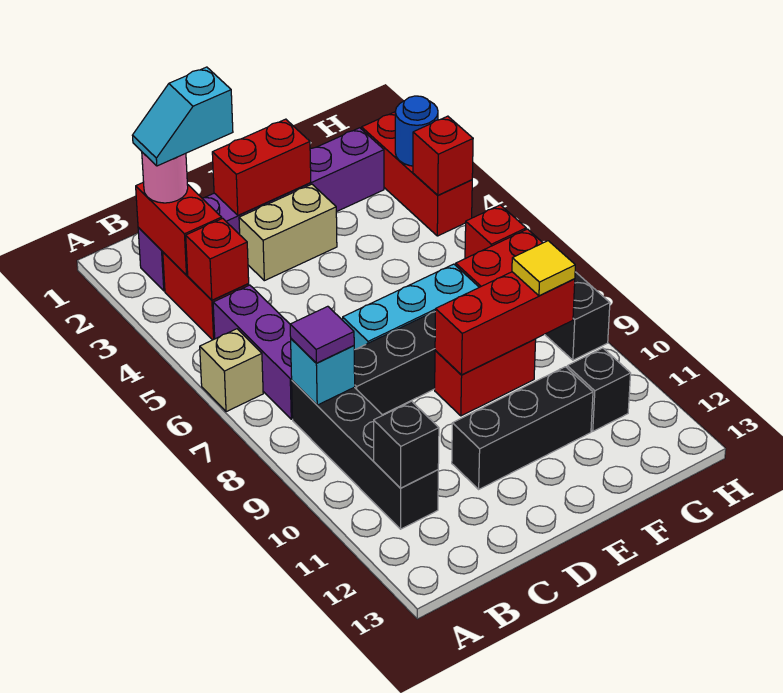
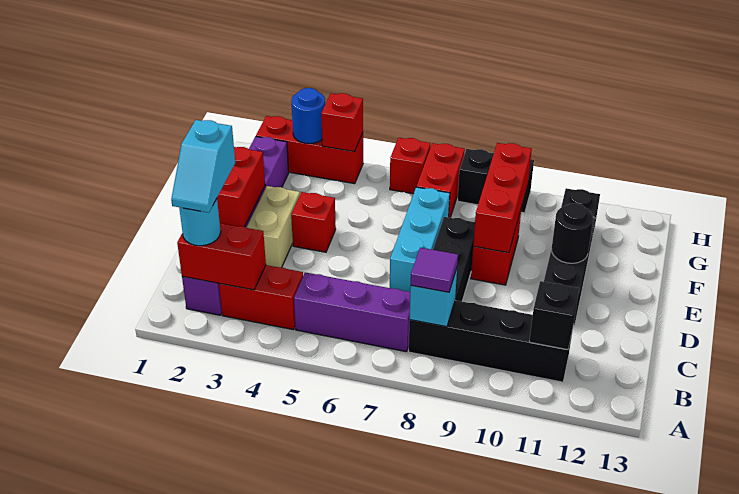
tan brick A6 level 1 -> none
pink round brick B2 level 3 -> cyan round brick B2 level 3
red brick B4 level 2 -> red brick E4 level 1
none -> black round brick E11 level 2
yellow tile G9 level 3 -> none

